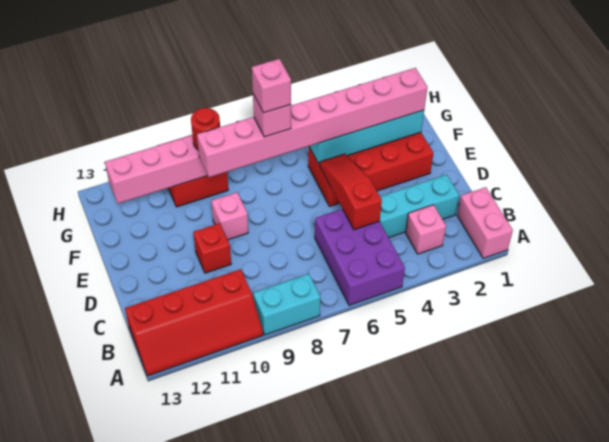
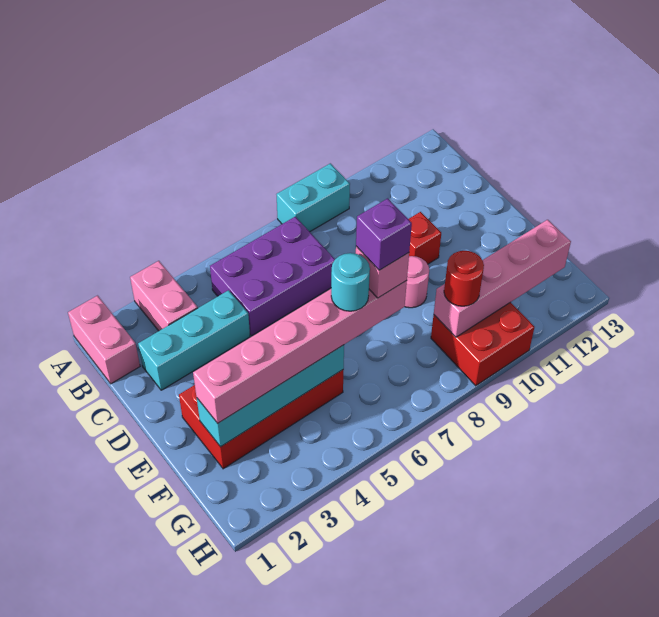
purple brick A5:C6 level 1 -> purple brick B5:C7 level 1
red slope A10:B13 level 1 top B -> none
pink brick B3 level 1 -> pink brick A3:B3 level 1
red slope C5:E5 level 2 top C -> none
pink brick E9 level 1 -> pink round brick E9 level 1
pink brick F2:F9 level 3 -> pink brick F2:F7 level 3
none -> cyan round brick F6 level 4
pink brick F7 level 5 -> purple brick F7 level 5

